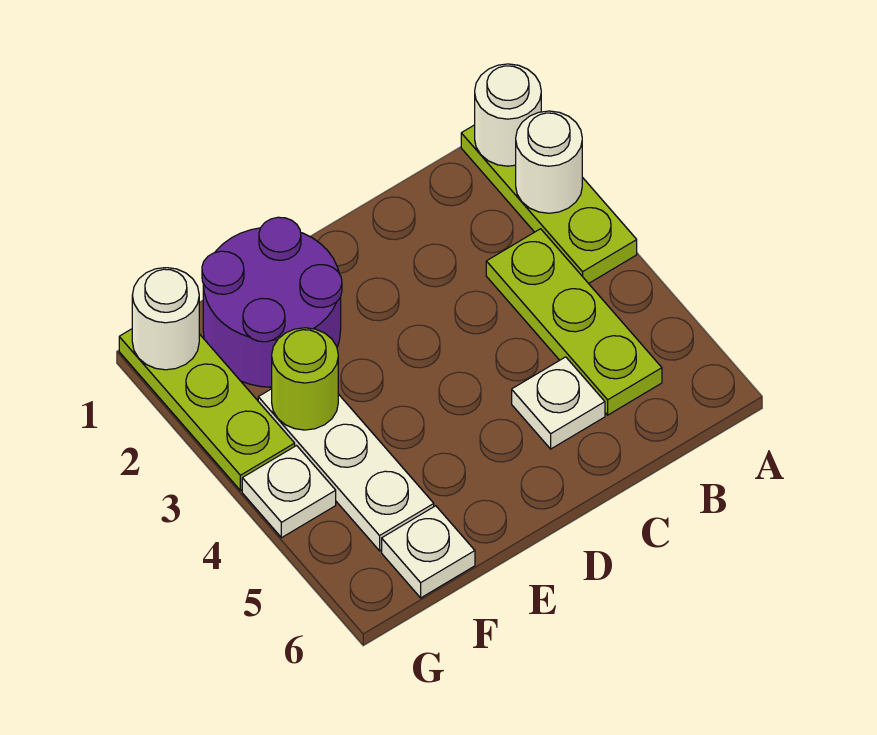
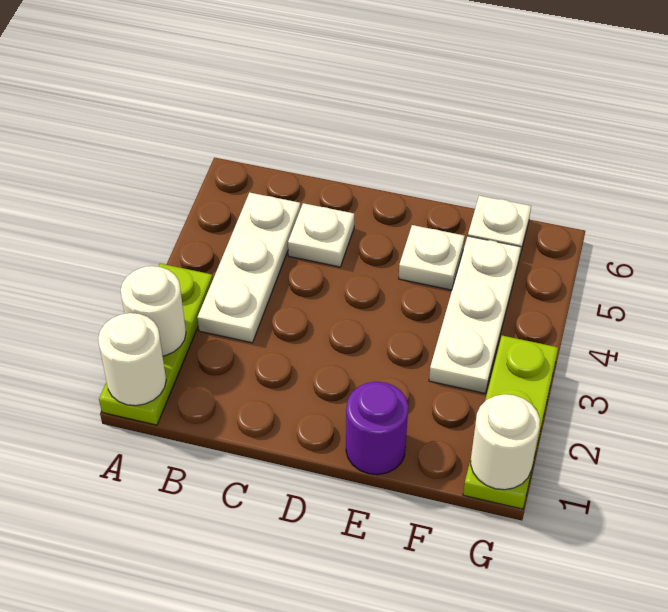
lime plate B3:B5 level 1 -> white plate B3:B5 level 1
purple round brick E1:F2 level 1 -> purple round brick E1 level 1
lime round brick F3 level 2 -> none
white plate G4 level 1 -> white plate E5 level 1

